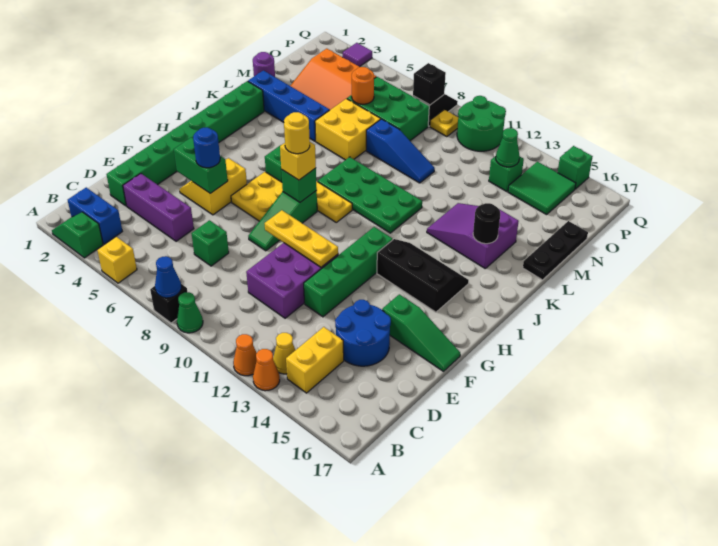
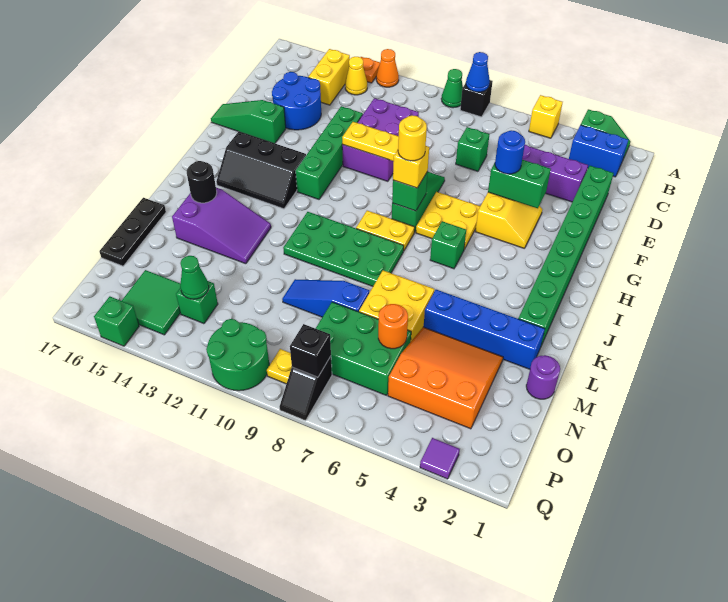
orange cone A13 level 1 -> orange plate A13 level 1

